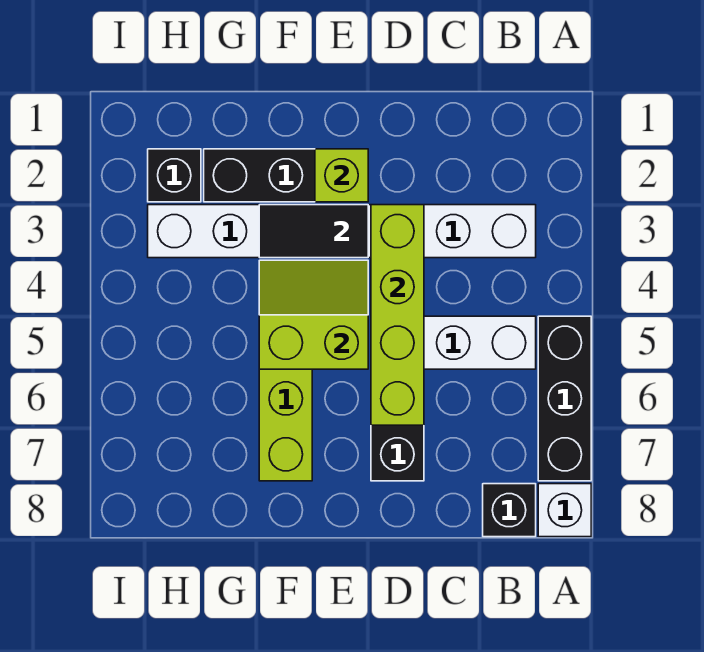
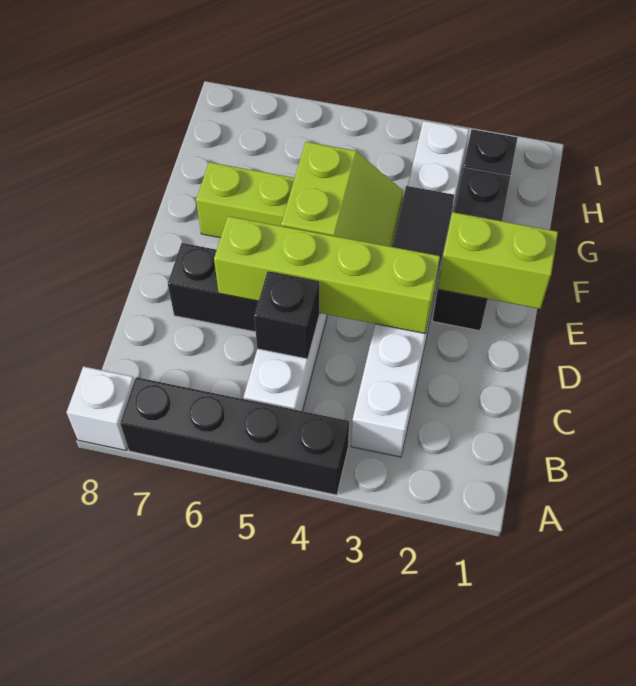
black brick A5:A7 level 1 -> black brick A4:A7 level 1
black brick B8 level 1 -> black brick C5 level 2
lime brick E2 level 2 -> lime brick E1:E2 level 2

